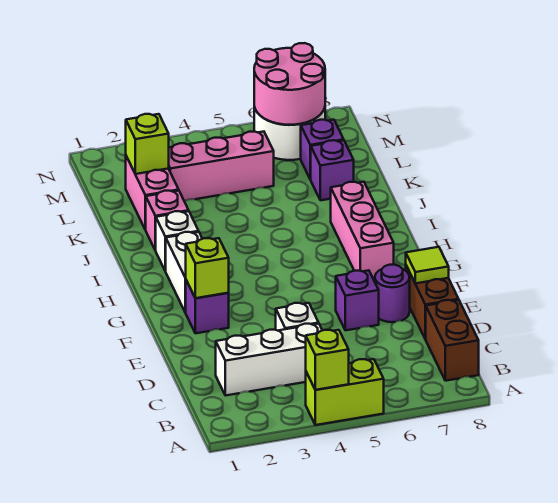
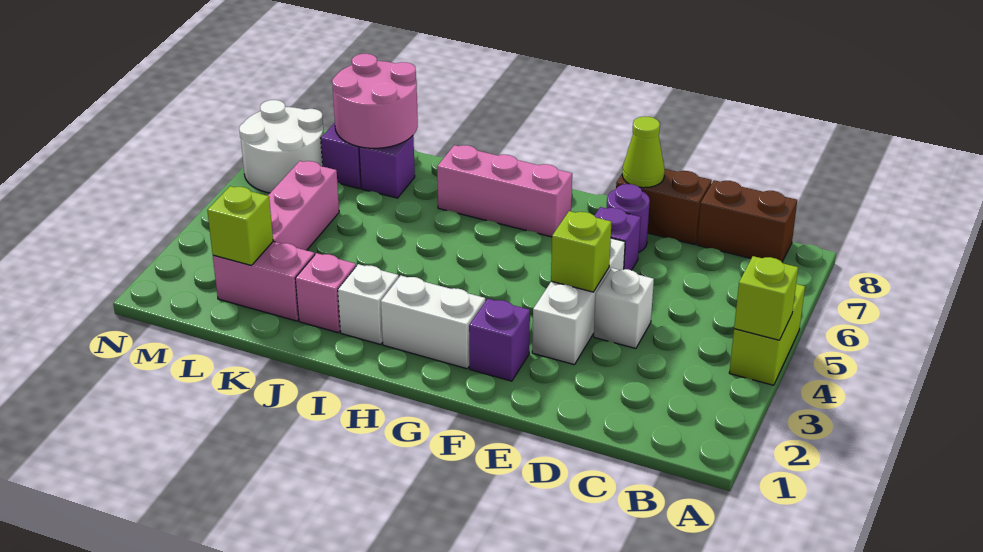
white brick C2:C4 level 1 -> white brick E3:E5 level 1
lime tile E8 level 2 -> lime cone E8 level 2
lime brick F2 level 2 -> lime brick E4 level 2
pink round brick M6:N7 level 2 -> pink round brick K7:L8 level 2

